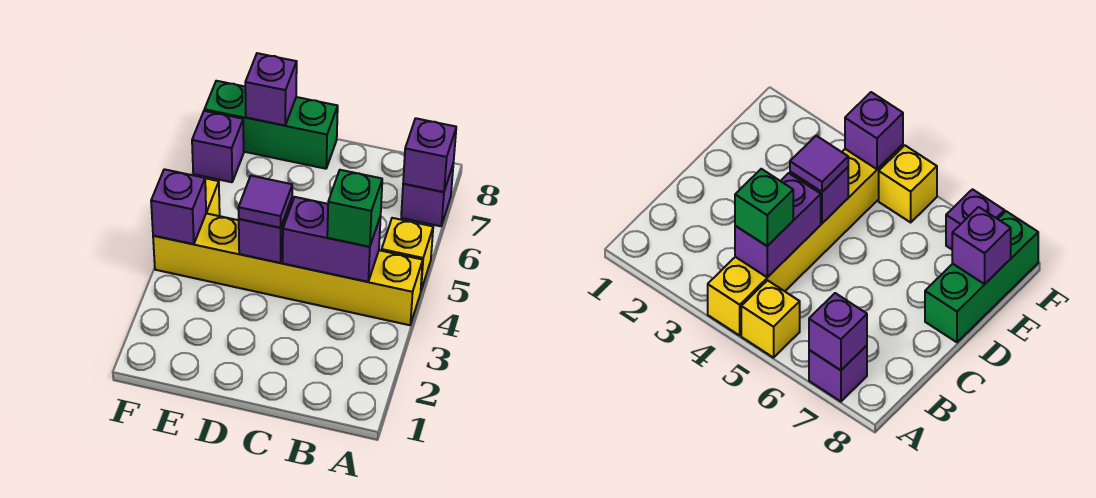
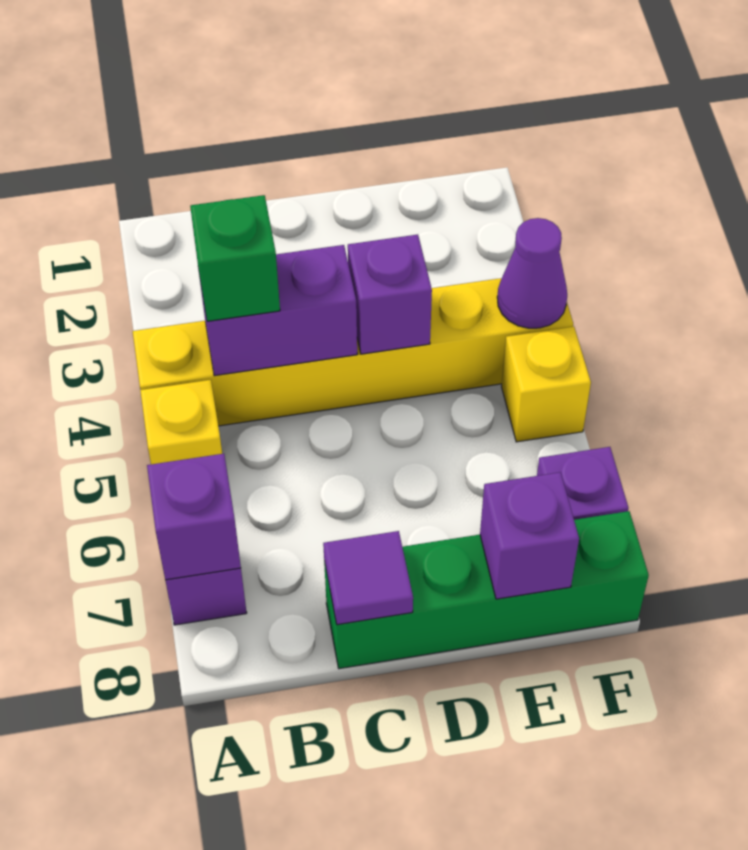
purple tile D4 level 3 -> purple tile C8 level 2
green brick D8:F8 level 1 -> green brick C8:F8 level 1
purple brick F4 level 2 -> purple cone F4 level 2

